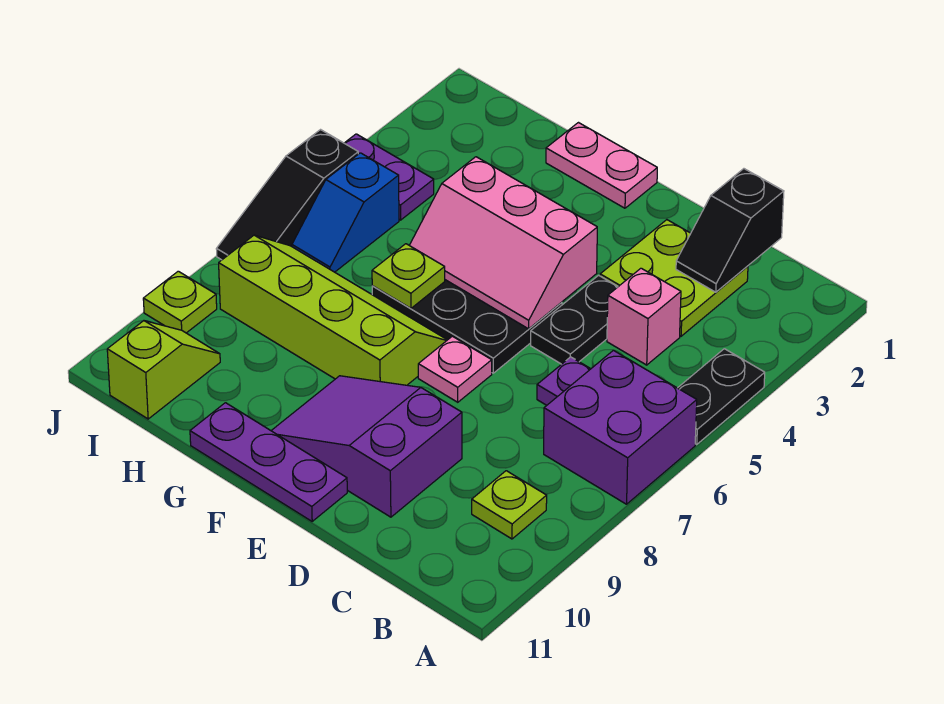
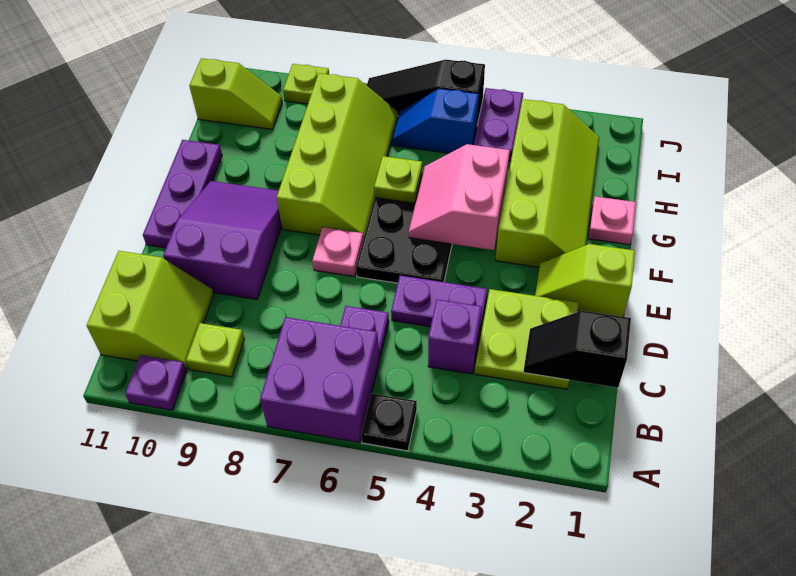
black plate A4:A5 level 1 -> black plate A5 level 1
none -> purple plate A10 level 1
none -> lime slope B10:C11 level 1 top 11
pink brick C4 level 1 -> purple brick C4 level 1
black plate D4:D5 level 1 -> purple plate D4:D5 level 1
none -> lime slope E1:E2 level 1 top 1
pink slope E4:G5 level 2 top 4 -> pink slope F4:G5 level 2 top 4
pink plate F1:G1 level 1 -> pink plate G1 level 1
none -> lime slope F2:I3 level 1 top 3

